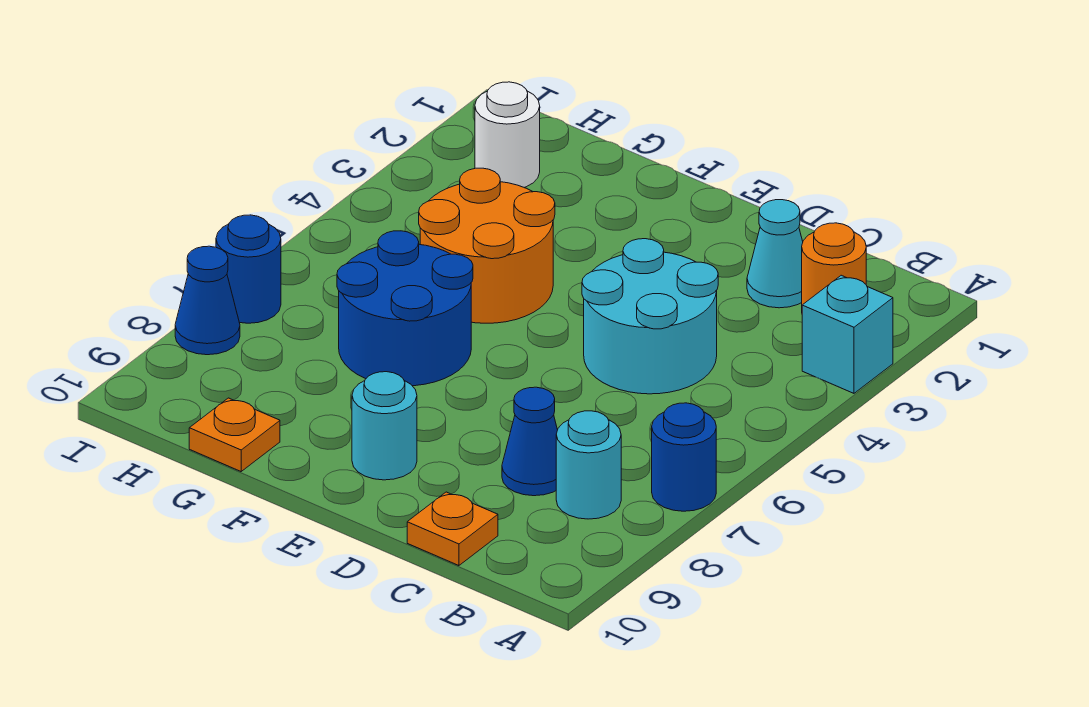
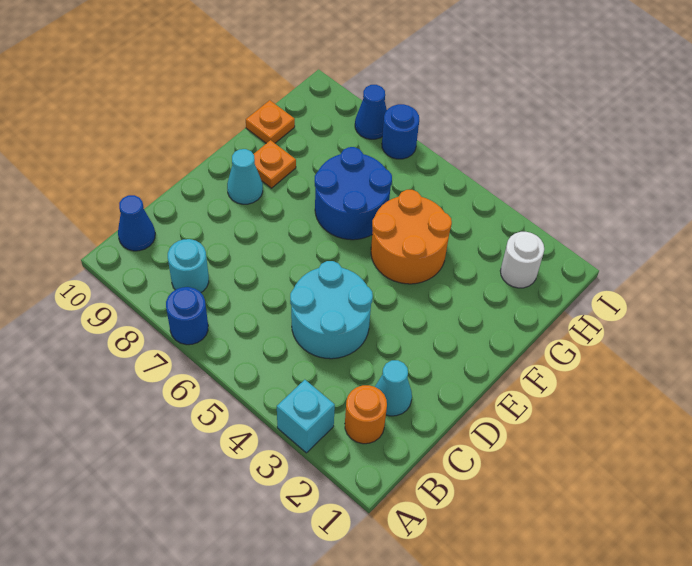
blue cone C8 level 1 -> blue cone B10 level 1
orange plate C10 level 1 -> orange plate F9 level 1
cyan round brick E9 level 1 -> cyan cone E9 level 1

